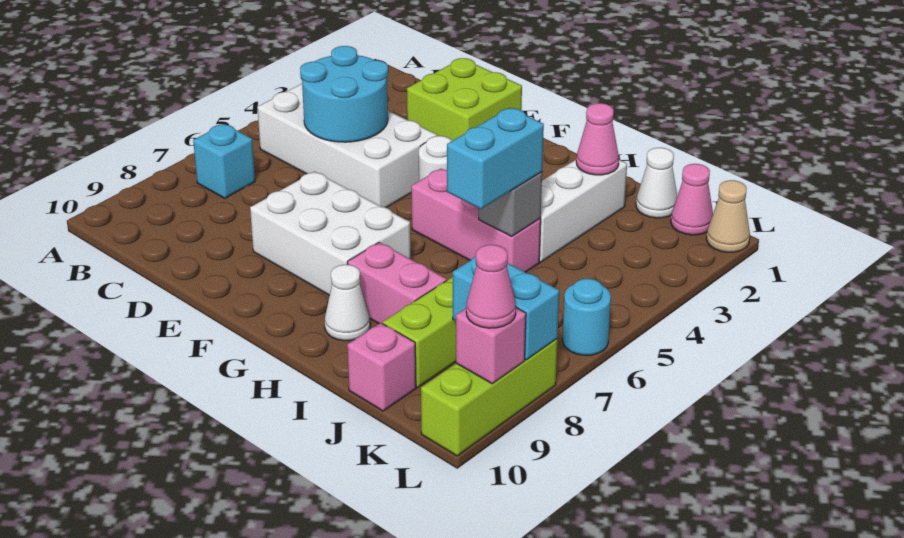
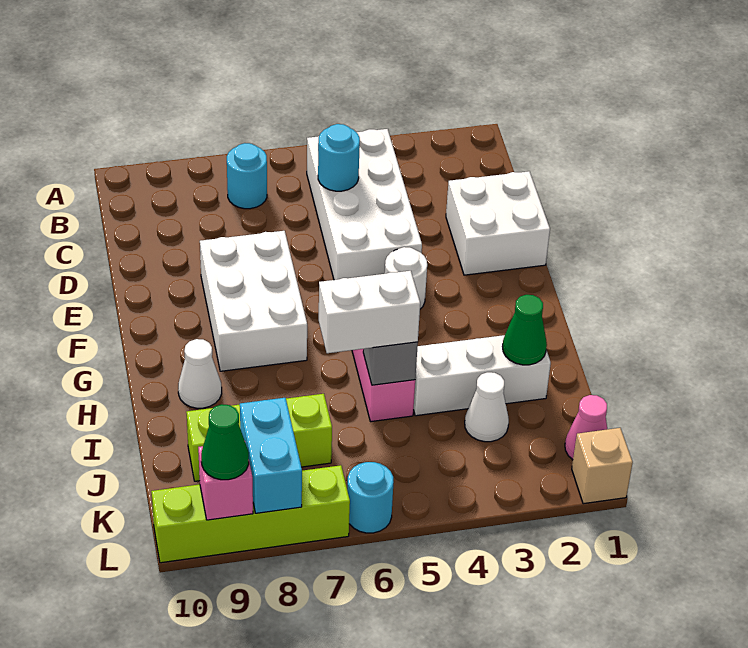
cyan brick B7 level 1 -> cyan round brick B7 level 1
cyan round brick C4:D5 level 2 -> cyan round brick C5 level 2
lime brick D1:E2 level 1 -> white brick D1:E2 level 1
pink brick H8:I8 level 1 -> none
pink cone I2 level 2 -> green cone I2 level 2
cyan brick I5:I6 level 3 -> white brick I5:I6 level 3
white cone J1 level 1 -> white cone J3 level 1
pink brick J10 level 1 -> none
tan cone L1 level 1 -> tan brick L1 level 1
lime brick L8:L10 level 1 -> lime brick L7:L10 level 1
pink cone L9 level 3 -> green cone L9 level 3

